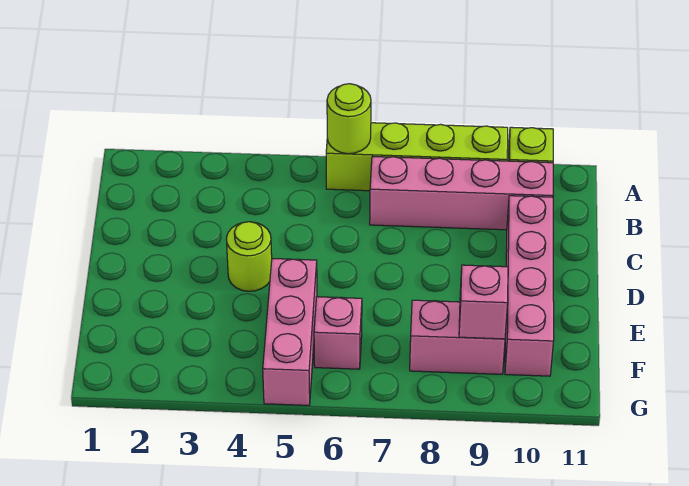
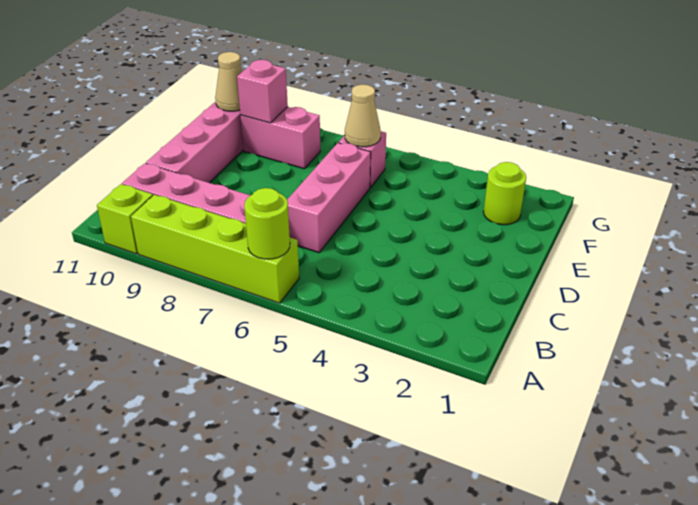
lime round brick D4 level 1 -> lime round brick F2 level 1
pink brick E5:G5 level 1 -> pink brick C6:E6 level 1
none -> tan cone F6 level 2
none -> tan cone F10 level 2

